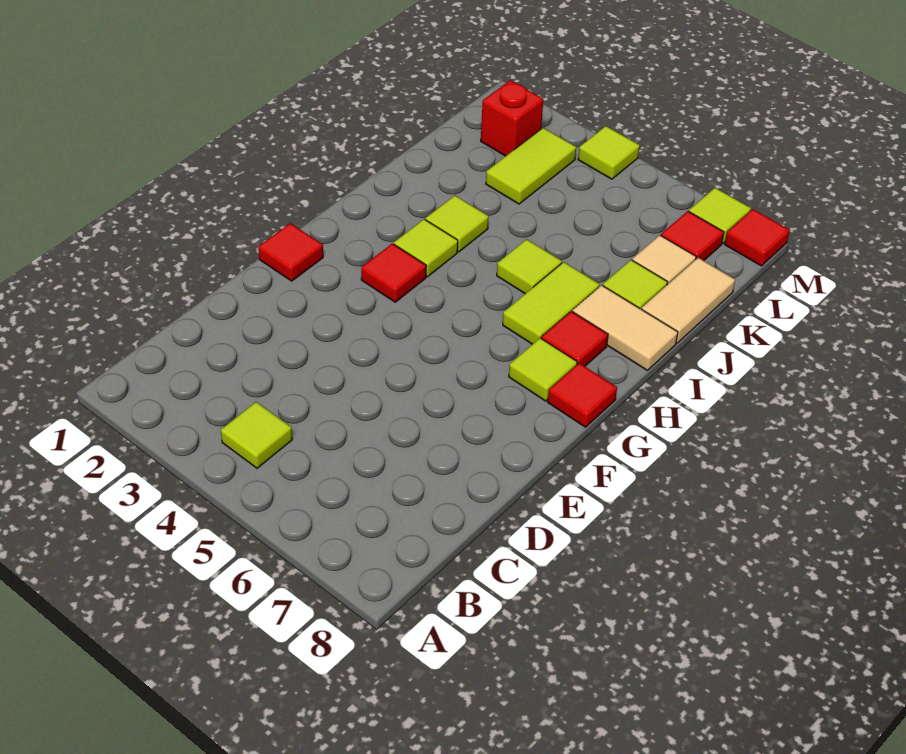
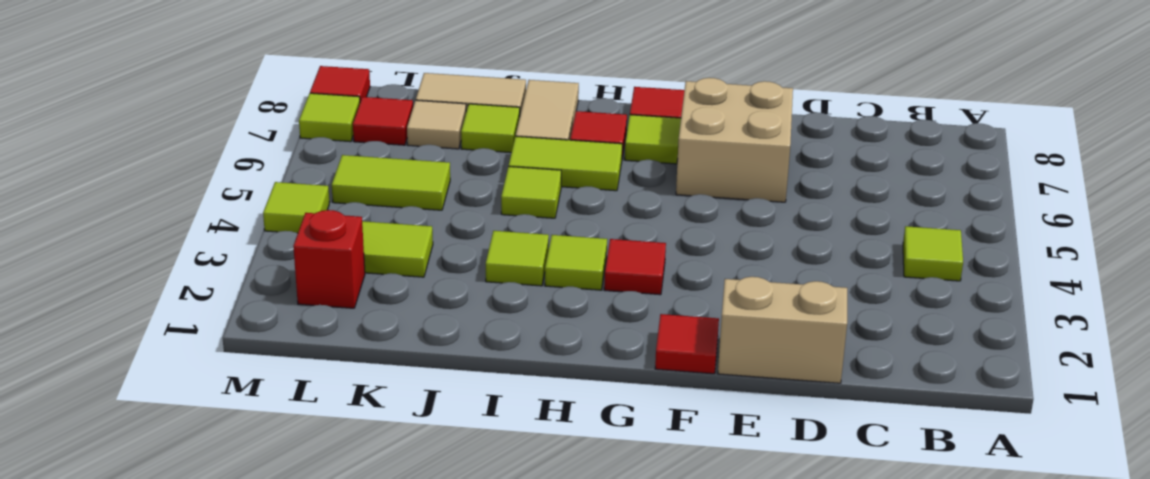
none -> tan brick D1:E1 level 1
none -> tan brick E6:F7 level 1
none -> lime tile K5:L5 level 1

